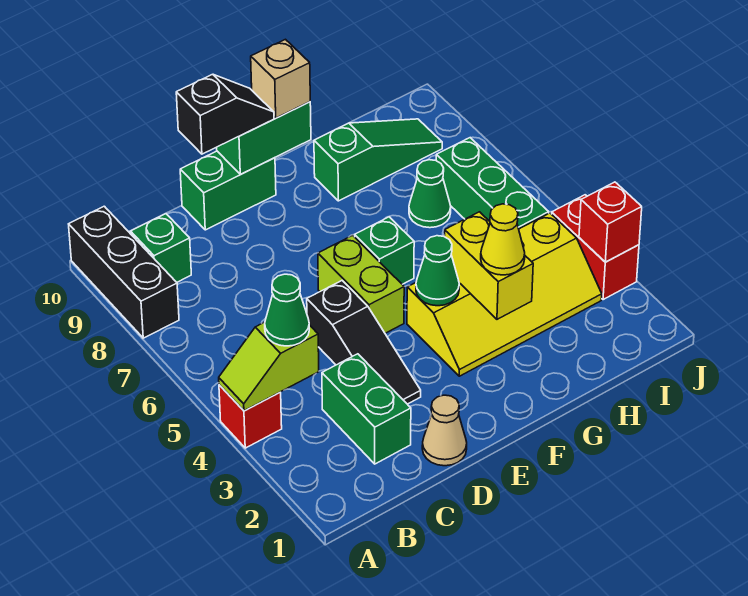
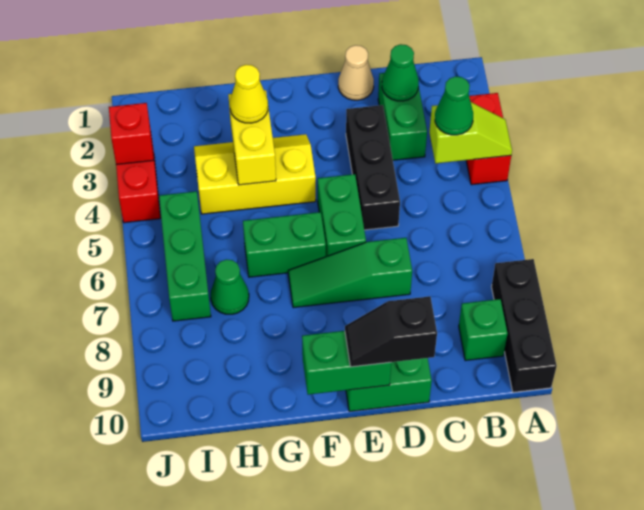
red brick A4 level 1 -> red brick A3:A4 level 1
black slope D3:D5 level 1 top 5 -> black brick D3:D5 level 1
lime brick E5:E6 level 1 -> green brick E5:E6 level 1
yellow slope F3:I4 level 1 top 4 -> yellow slope F3:H4 level 1 top 4
green cone F4 level 2 -> green cone C2 level 2
green brick F6 level 1 -> green brick F6:G6 level 1
tan brick F10 level 3 -> none
green slope G9:I9 level 1 top G -> green slope D7:F7 level 1 top D

